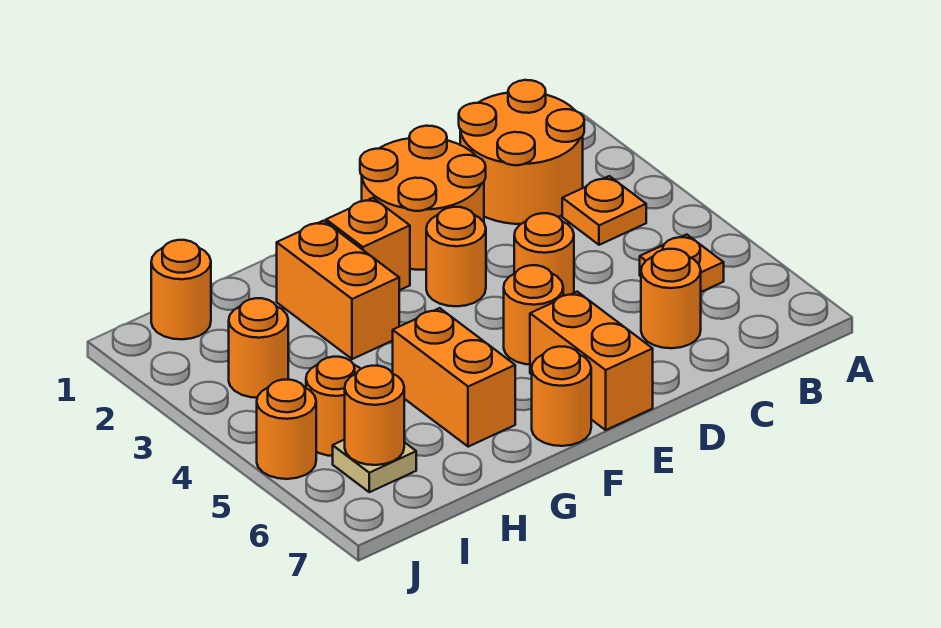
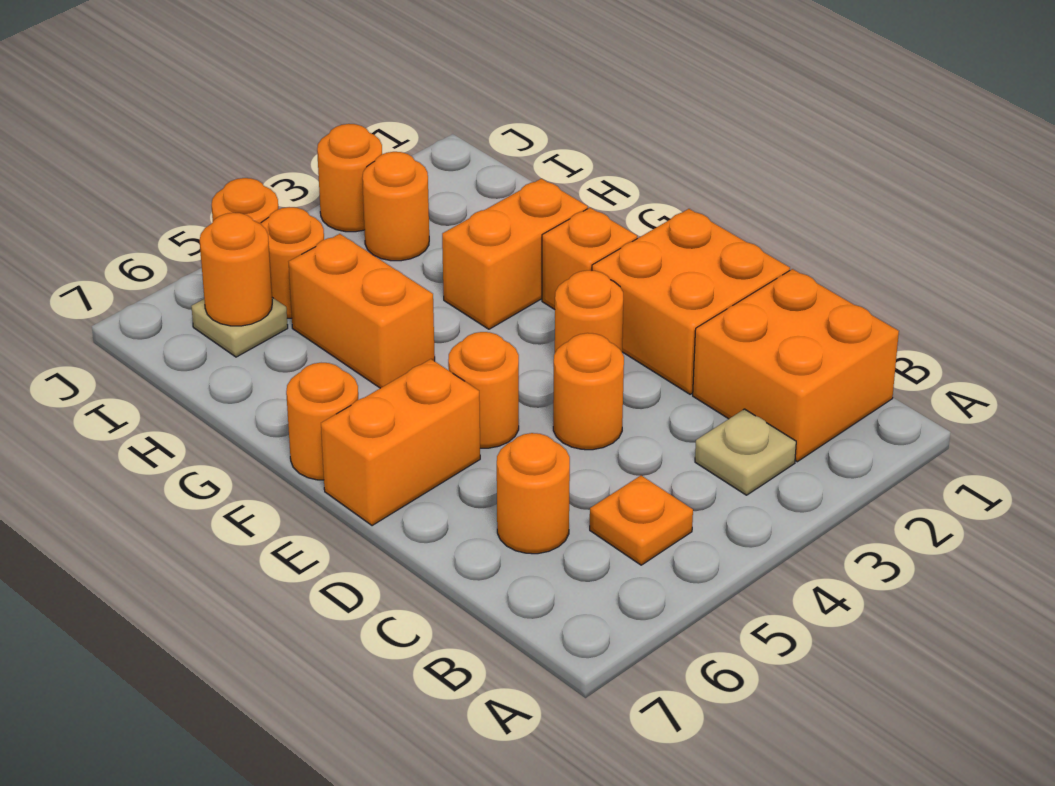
orange round brick B1:C2 level 1 -> orange brick B1:C2 level 1
orange plate B3 level 1 -> tan plate B3 level 1
orange round brick D1:E2 level 1 -> orange brick D1:E2 level 1
orange brick G5:G6 level 1 -> orange brick G5:H5 level 1
orange round brick I1 level 1 -> orange round brick J3 level 1

